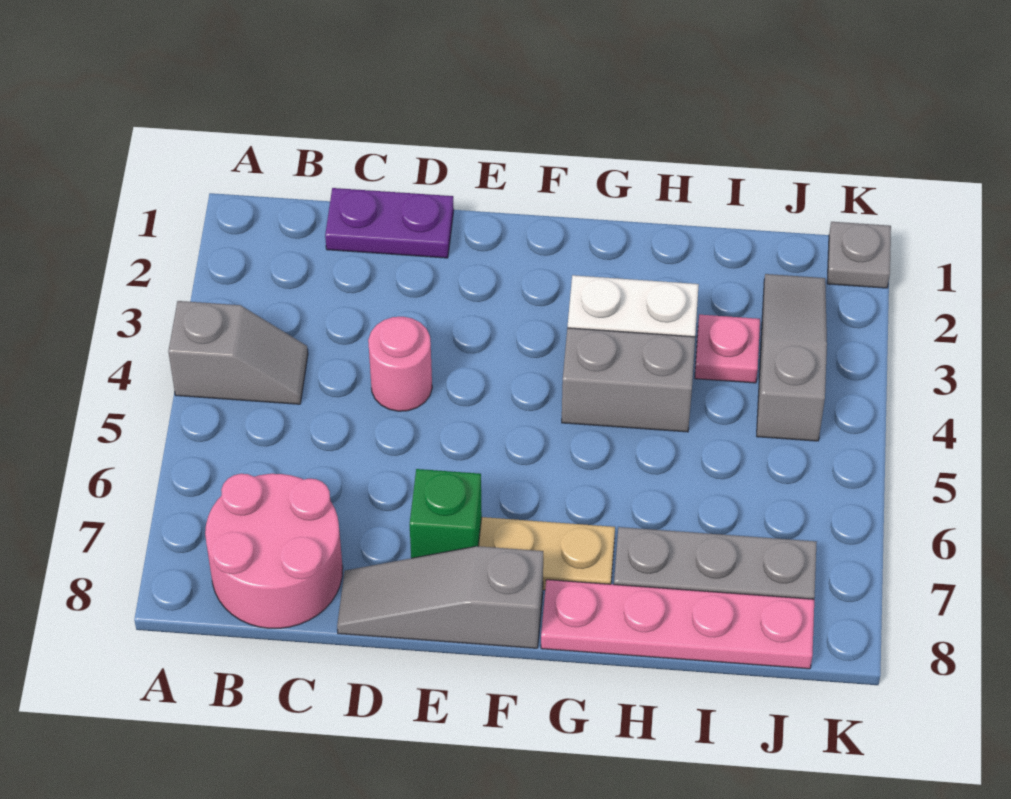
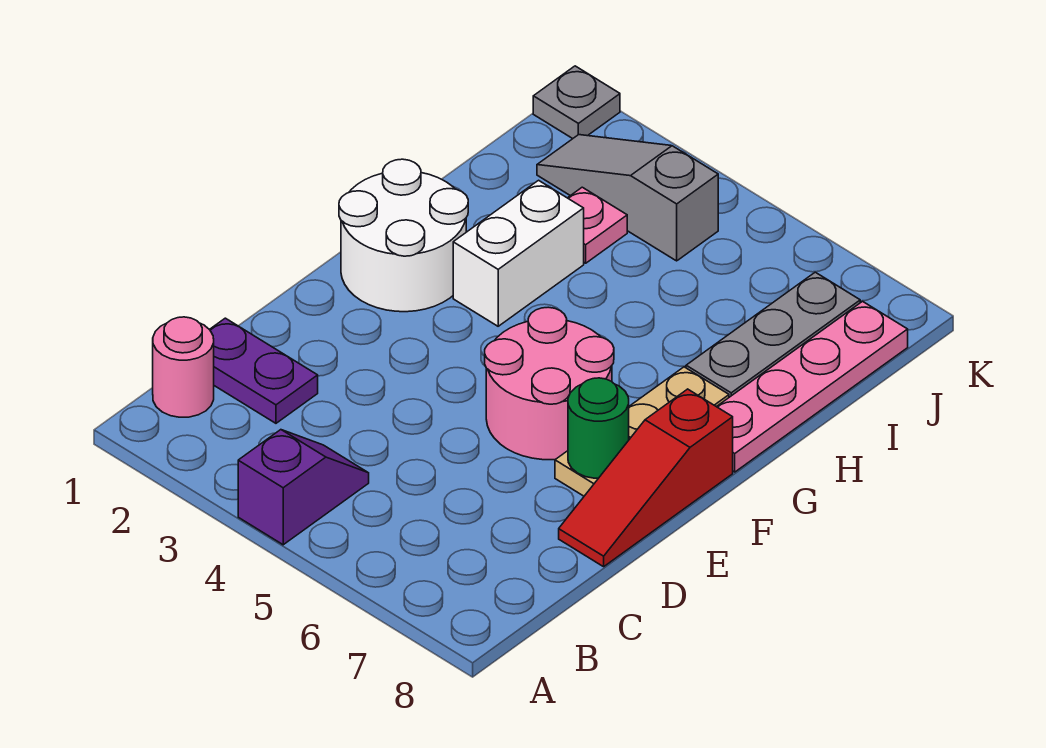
grey slope A4:B4 level 1 top A -> purple slope A4:B4 level 1 top A
pink round brick B7:C8 level 1 -> pink round brick E5:F6 level 1
purple plate C1:D1 level 1 -> purple plate C1:C2 level 1
pink round brick D4 level 1 -> pink round brick B1 level 1
grey slope D8:F8 level 1 top F -> red slope D8:F8 level 1 top F
green brick E7 level 2 -> green round brick E7 level 2
none -> white round brick F1:G2 level 1
grey brick G4:H4 level 1 -> none

